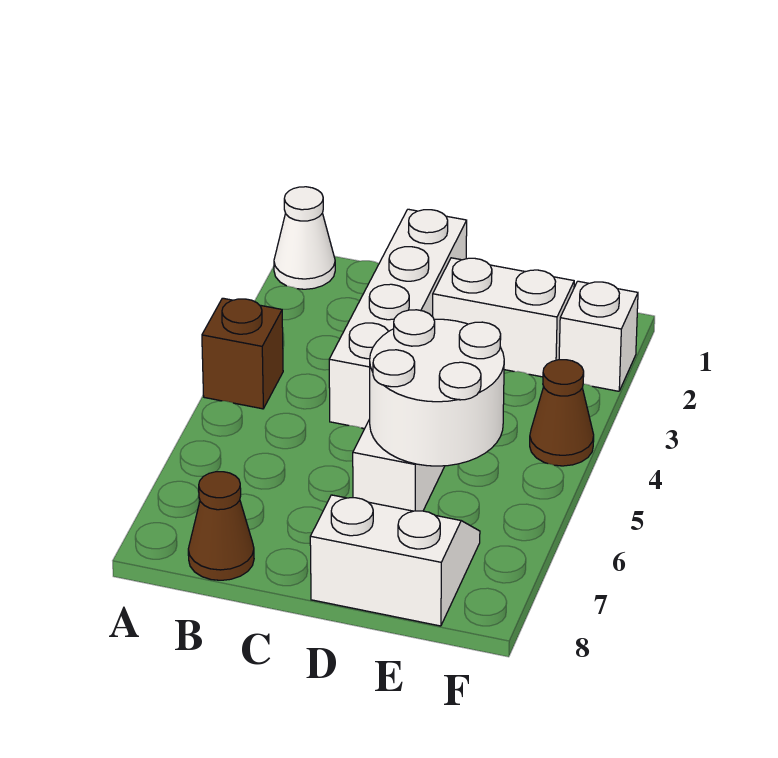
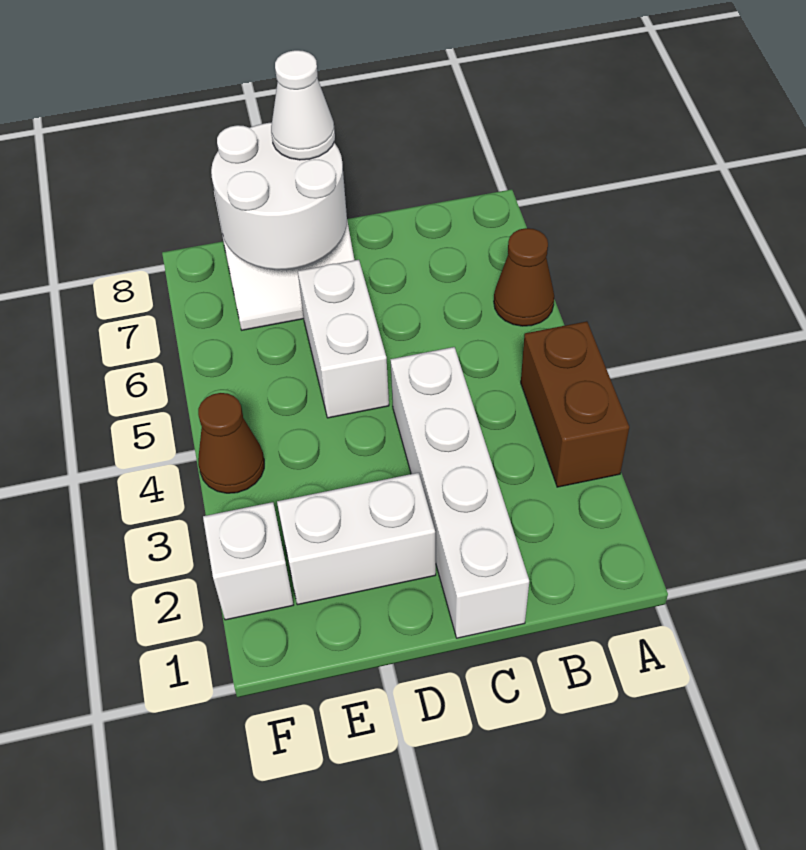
white cone A1 level 1 -> white cone D8 level 3
brown brick A4 level 1 -> brown brick A3:A4 level 1
brown cone B8 level 1 -> brown cone A6 level 1
white round brick D5:E6 level 2 -> white round brick D7:E8 level 2

